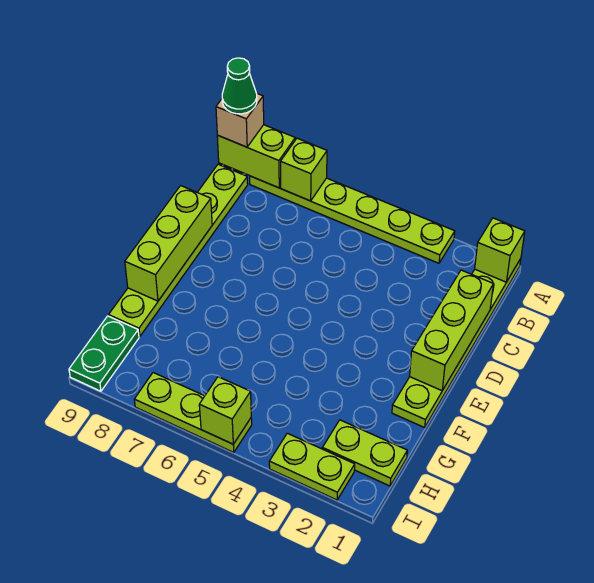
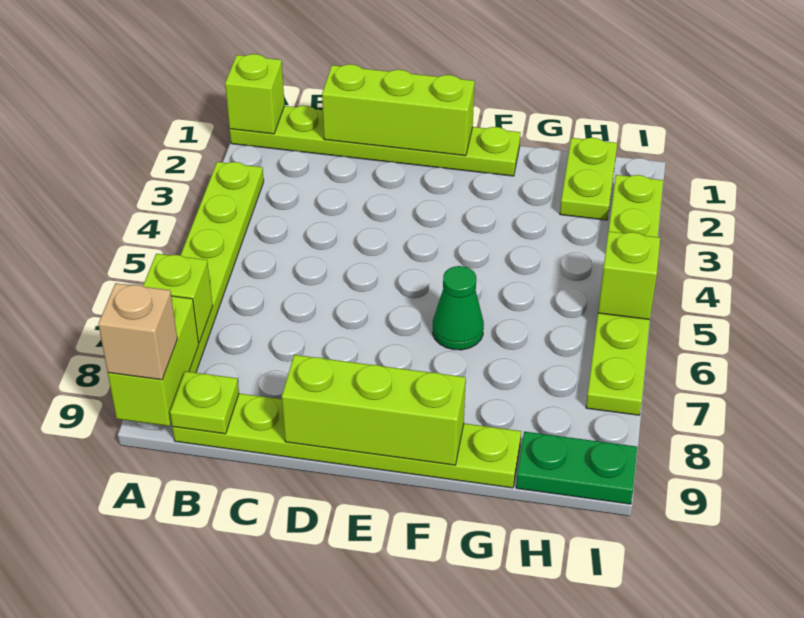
green cone A9 level 4 -> green cone F6 level 1
none -> lime plate B9 level 2

